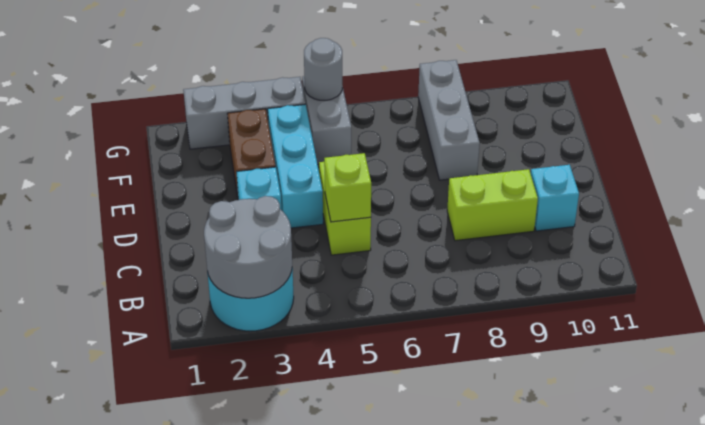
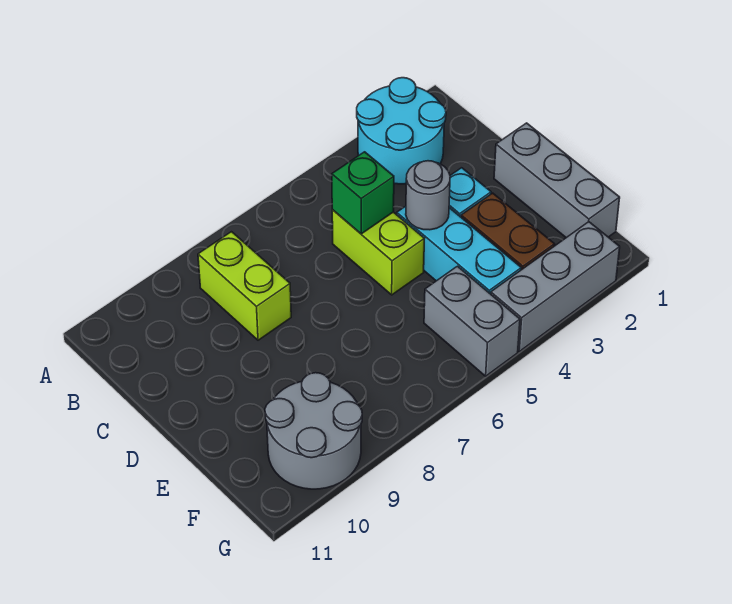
grey round brick A2:B3 level 2 -> grey round brick F9:G10 level 1
lime brick C5 level 2 -> green brick C5 level 2
lime brick C8:C9 level 1 -> lime brick B8:C8 level 1
cyan brick C10 level 1 -> none
grey brick E8:G8 level 1 -> grey brick D1:F1 level 1
grey round brick G5 level 2 -> grey round brick D4 level 2

